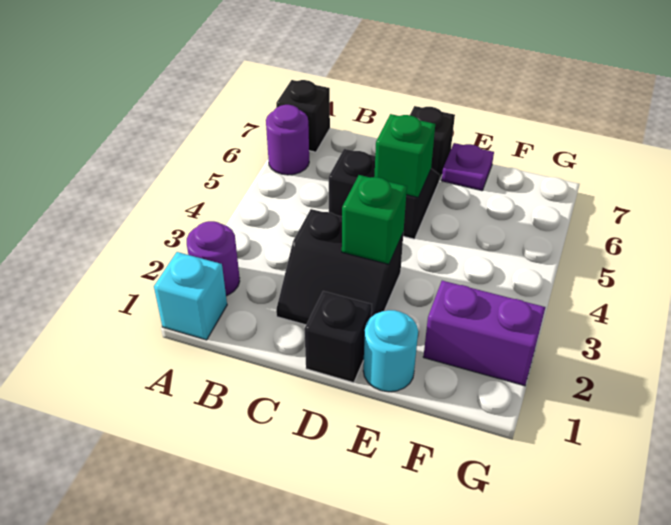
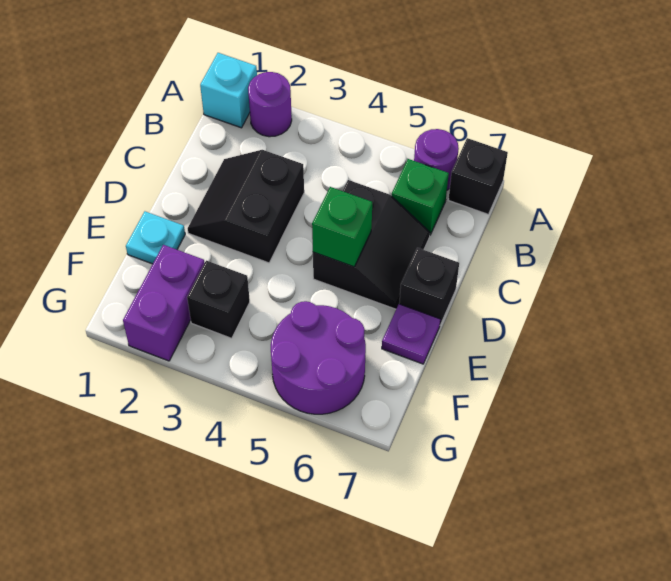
black brick D1 level 1 -> black brick F3 level 1
green brick D3 level 2 -> green brick B6 level 1
cyan round brick E1 level 1 -> cyan plate E1 level 1
none -> purple round brick F5:G6 level 1

